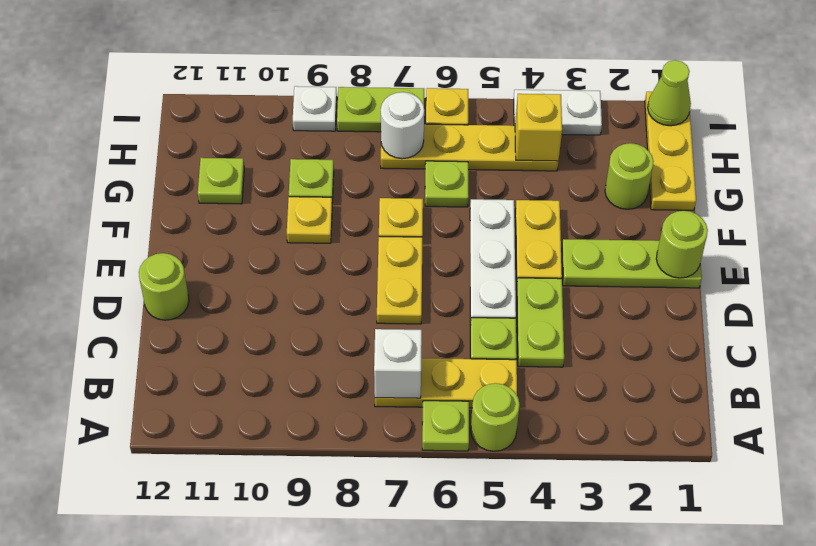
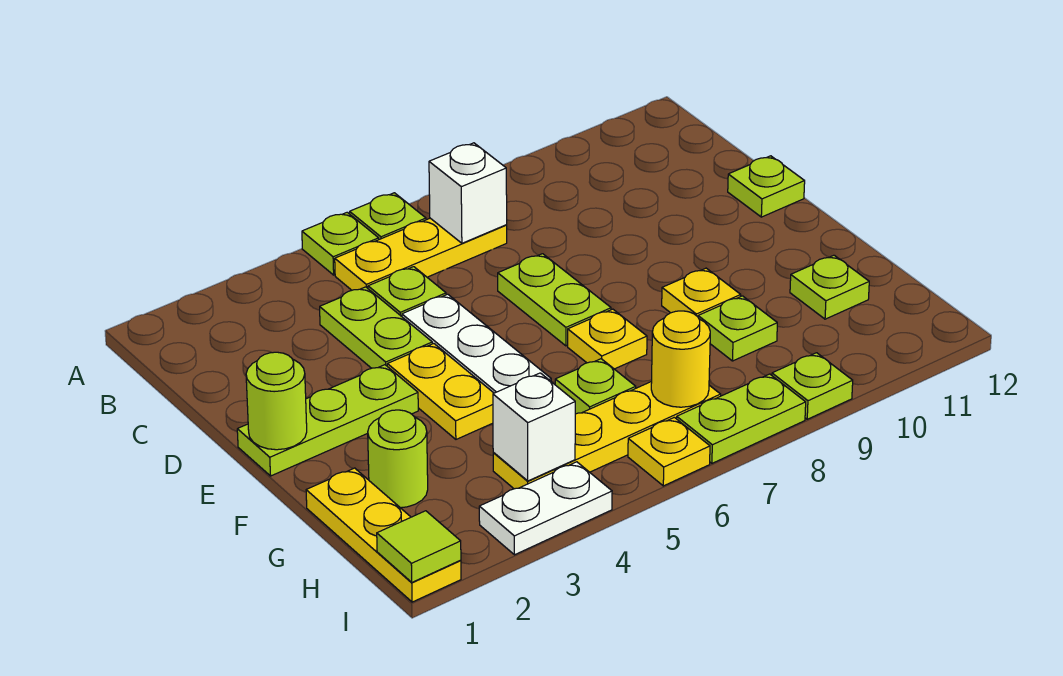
lime round brick A5 level 1 -> lime plate A5 level 1
yellow plate D7:E7 level 1 -> lime plate D7:E7 level 1
lime round brick D12 level 1 -> lime plate D12 level 1
yellow brick H4 level 2 -> white brick H4 level 2
white round brick H7 level 2 -> yellow round brick H7 level 2
lime cone I1 level 2 -> lime tile I1 level 2
white plate I9 level 1 -> lime plate I9 level 1

